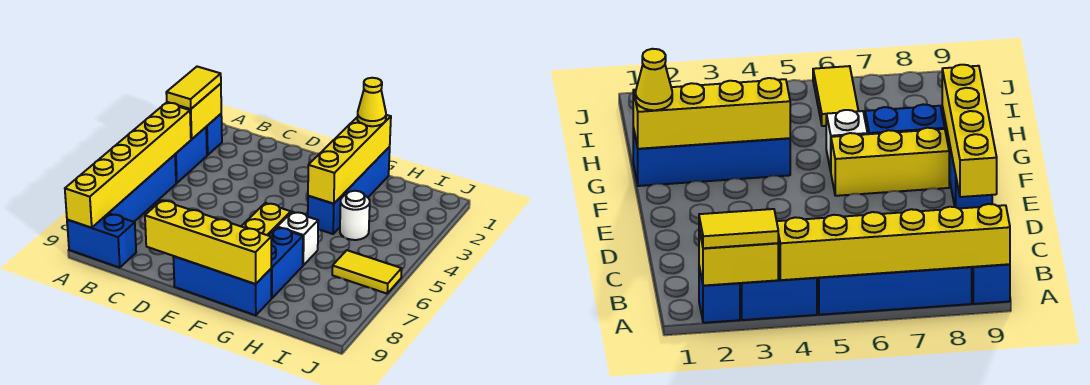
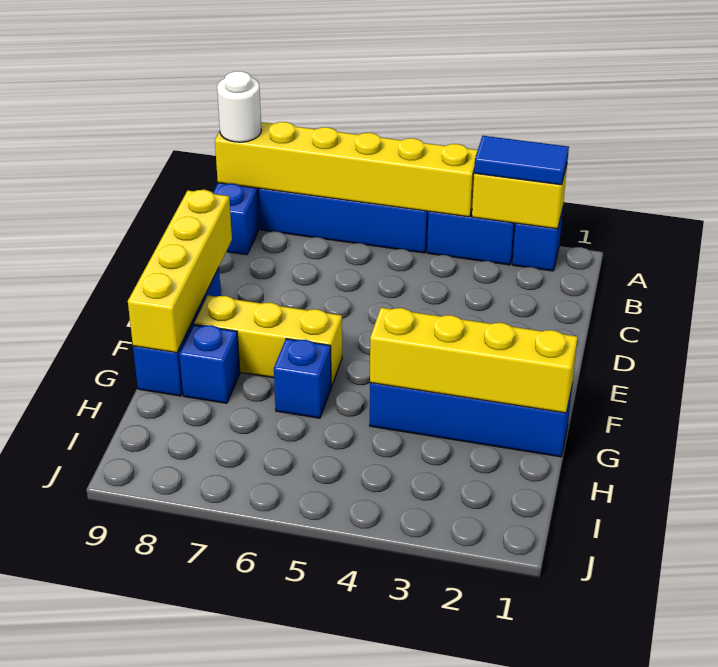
yellow tile A2:A3 level 3 -> blue tile A2:A3 level 3
yellow cone G1 level 3 -> none
white brick G6 level 1 -> blue brick G6 level 1
blue brick G7:G8 level 1 -> blue brick G8 level 1
white round brick H4 level 1 -> white round brick A9 level 3
yellow tile I6:J6 level 1 -> none

